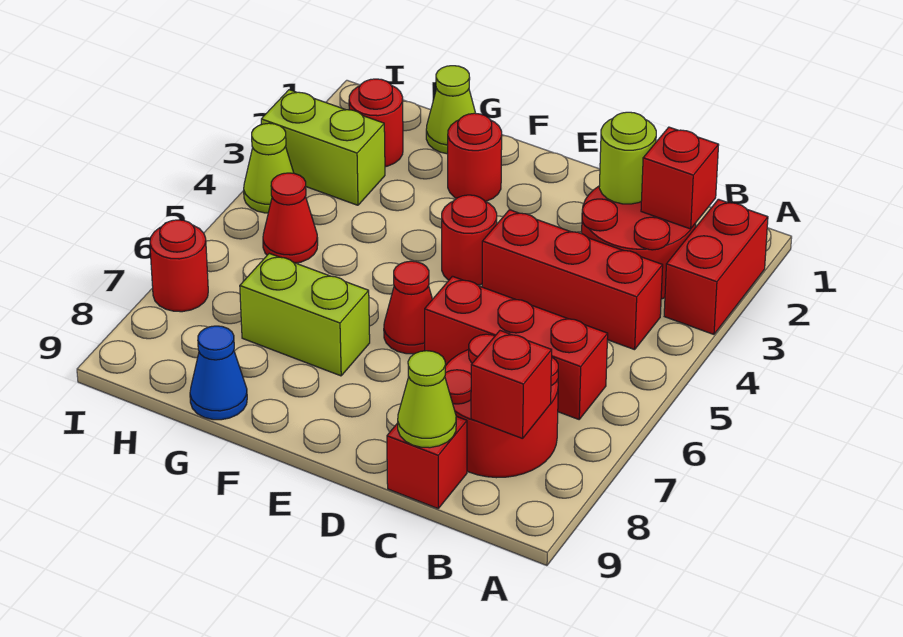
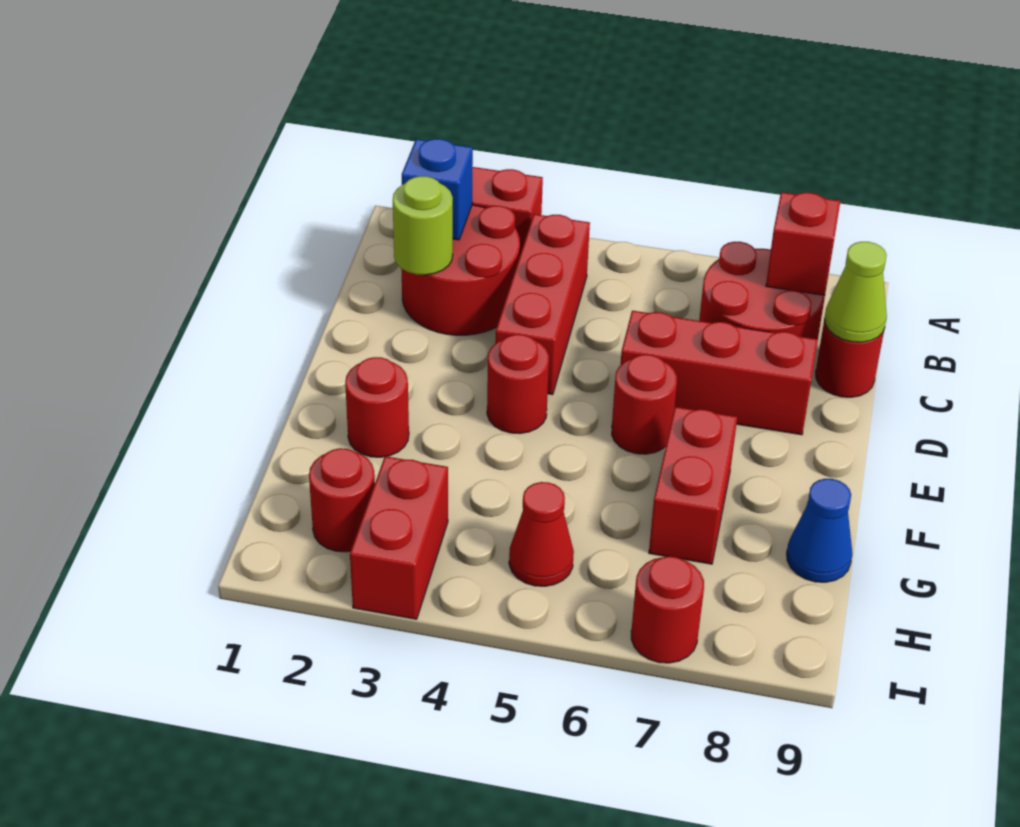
red brick B2 level 2 -> blue brick B2 level 2
red brick B6:D6 level 1 -> red brick D6:D8 level 1
red brick C9 level 1 -> red round brick C9 level 1
red cone E6 level 1 -> red round brick E6 level 1
lime brick F7:G7 level 1 -> red brick F7:G7 level 1
lime cone G1 level 1 -> none
lime brick H3:I3 level 1 -> red brick H3:I3 level 1
lime cone I4 level 1 -> none

